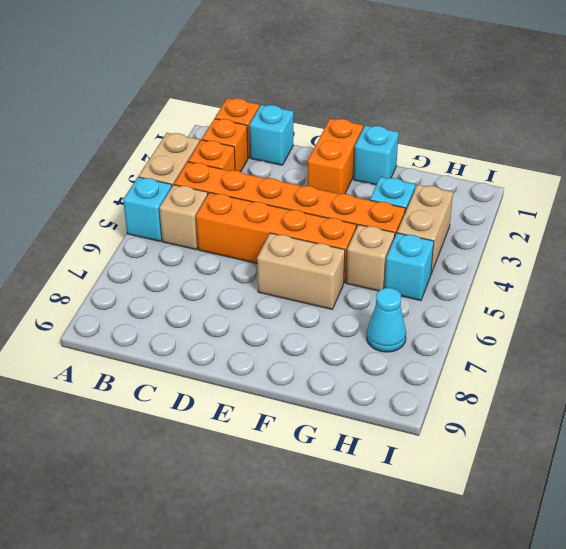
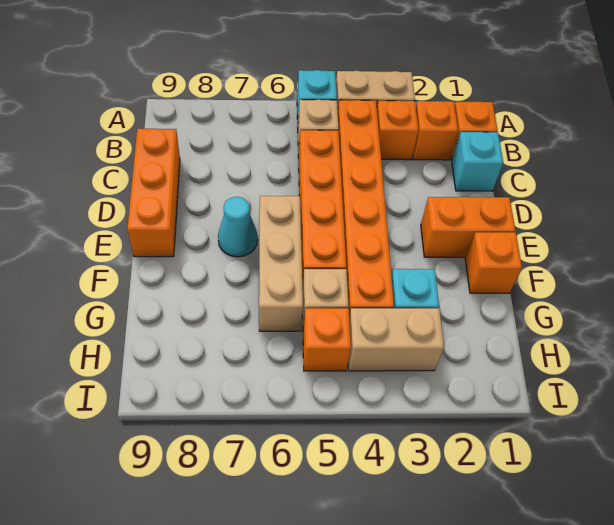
none -> orange brick C9:E9 level 1
tan brick E6:F6 level 1 -> tan brick E6:G6 level 1
cyan brick F1 level 1 -> orange brick F1 level 1
cyan brick H5 level 1 -> orange brick H5 level 1
cyan cone H7 level 1 -> cyan cone E7 level 1

